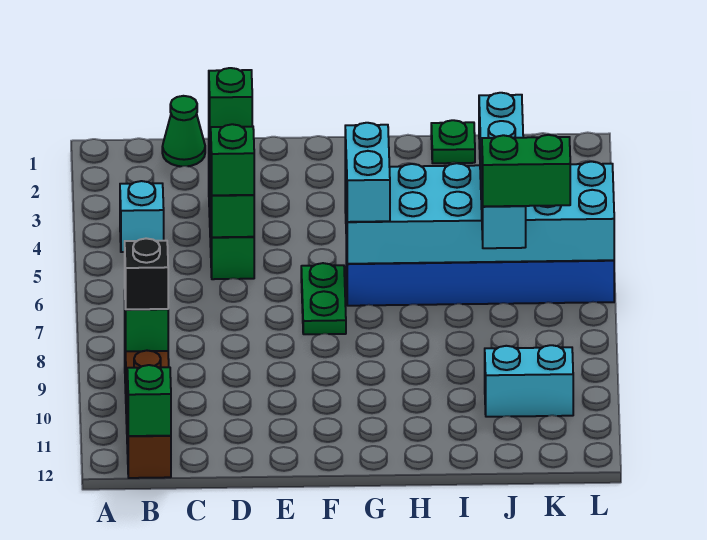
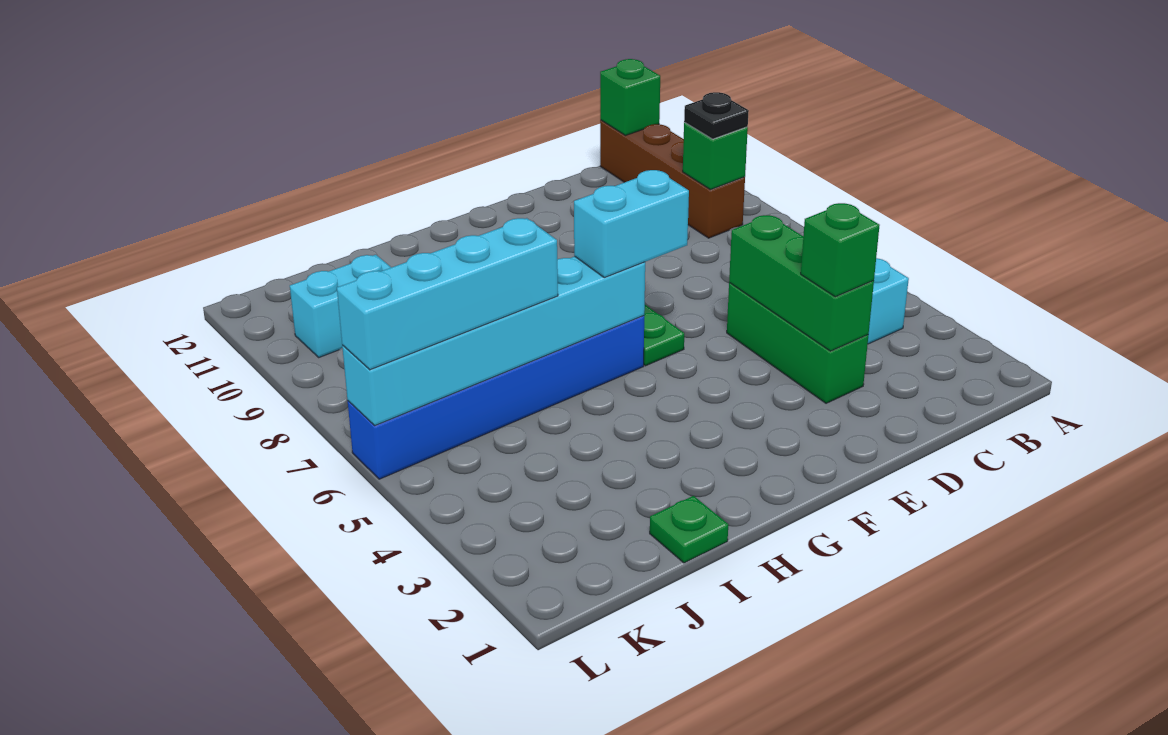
black brick B9 level 3 -> black plate B9 level 3
green cone C1 level 1 -> none
green brick D5 level 3 -> none
cyan brick G5:L6 level 2 -> cyan brick G6:L6 level 2
cyan brick G5:G6 level 3 -> cyan brick F6:G6 level 3
cyan brick J4:J7 level 3 -> cyan brick I6:L6 level 3
green brick J7:K7 level 4 -> none

